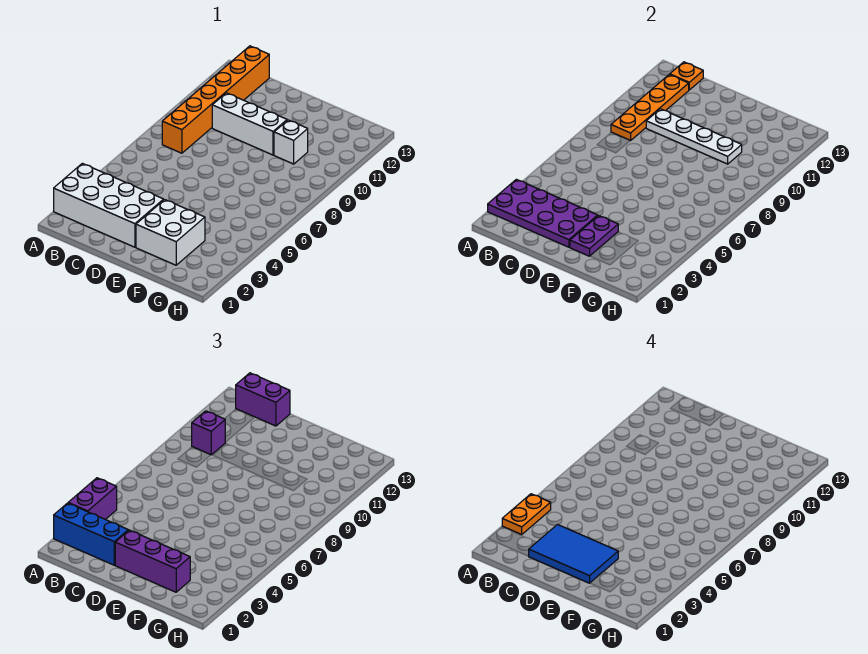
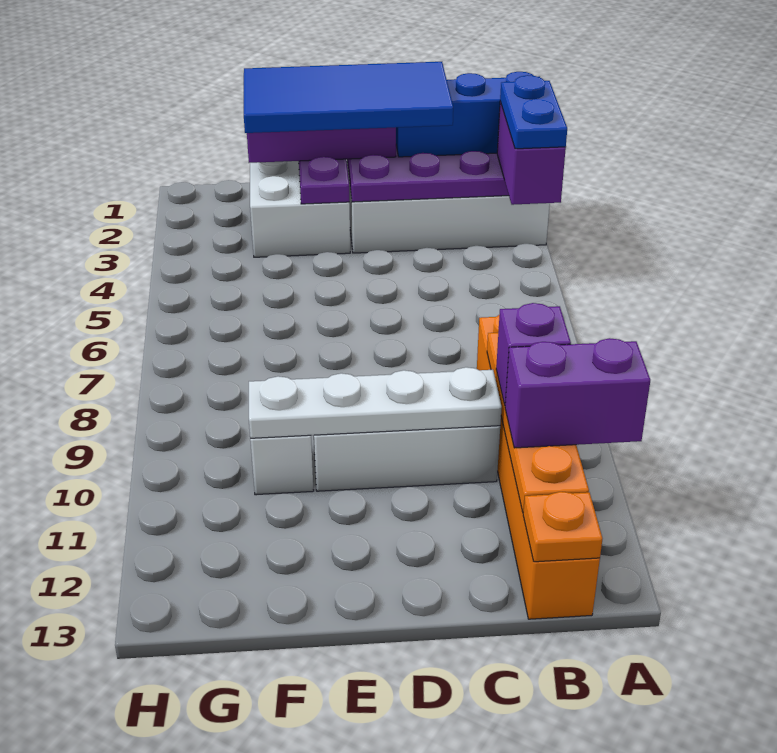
orange plate A3:A4 level 4 -> blue plate A3:A4 level 4
purple brick B13:C13 level 3 -> purple brick A11:B11 level 3
blue tile C2:E3 level 4 -> blue tile C2:F3 level 4

